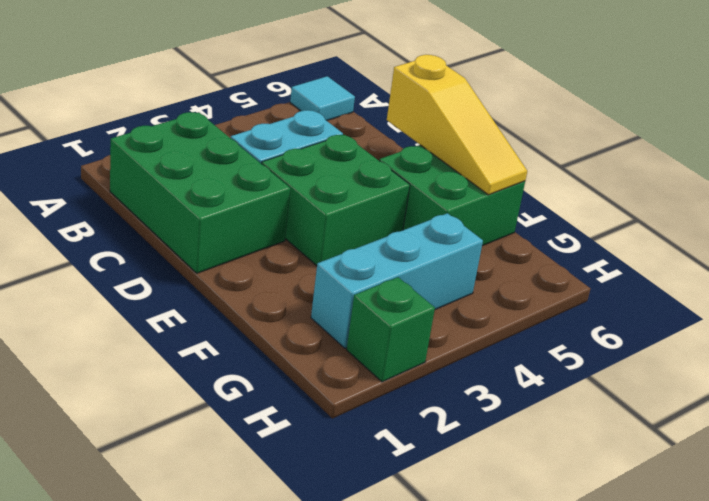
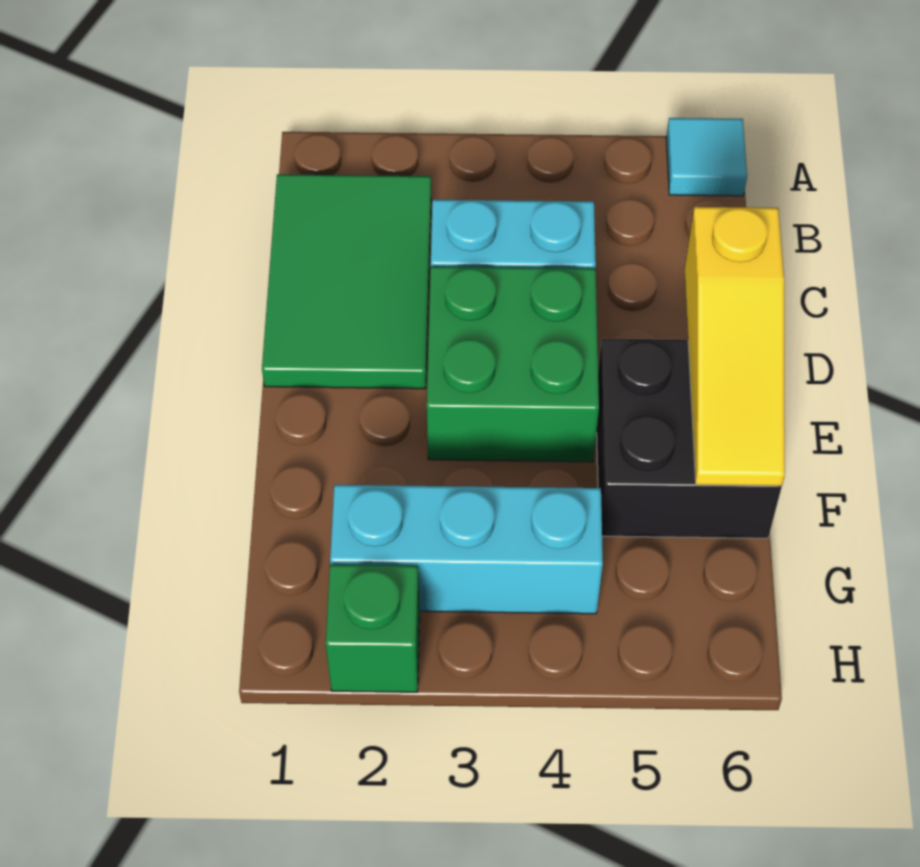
green brick B1:D2 level 1 -> green tile B1:D2 level 1
green brick E5:F6 level 1 -> black brick E5:F6 level 1

